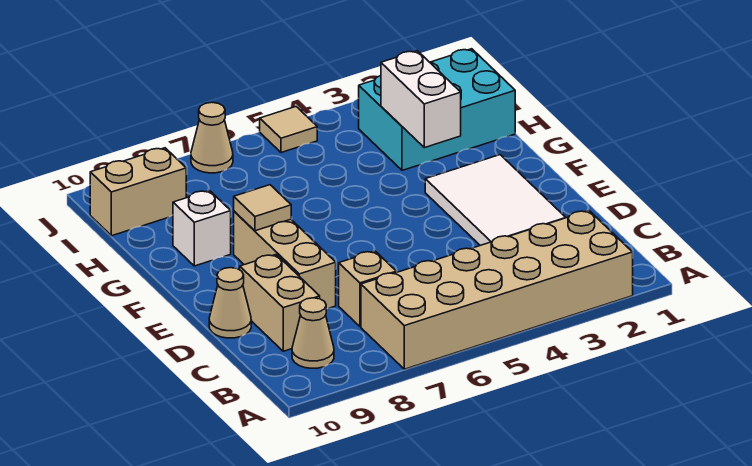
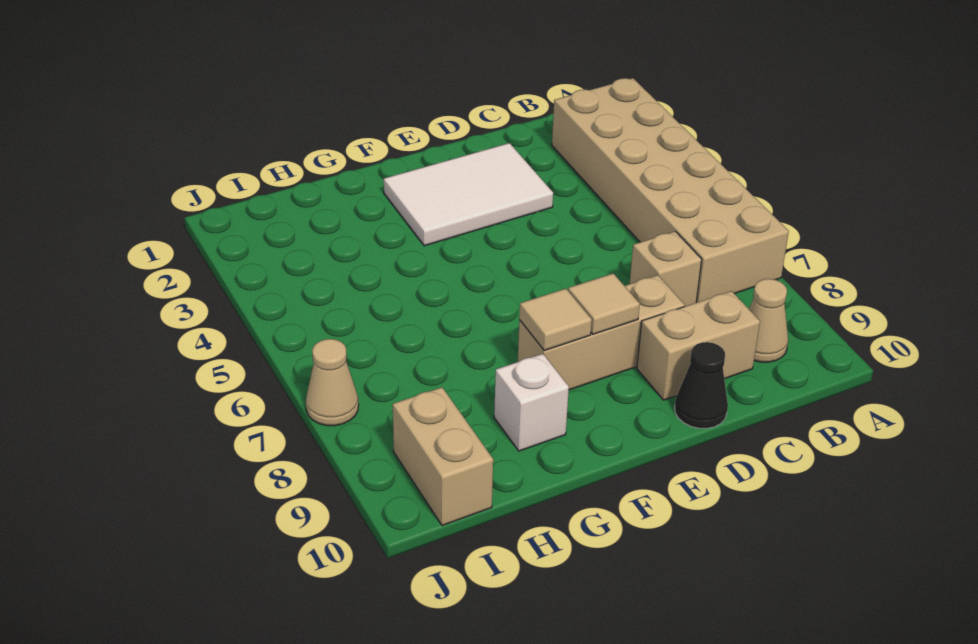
tan cone D10 level 1 -> black cone D10 level 1
white brick G3:H3 level 2 -> none
cyan brick H1:I3 level 1 -> none
tan tile J5 level 1 -> tan tile E8 level 2

